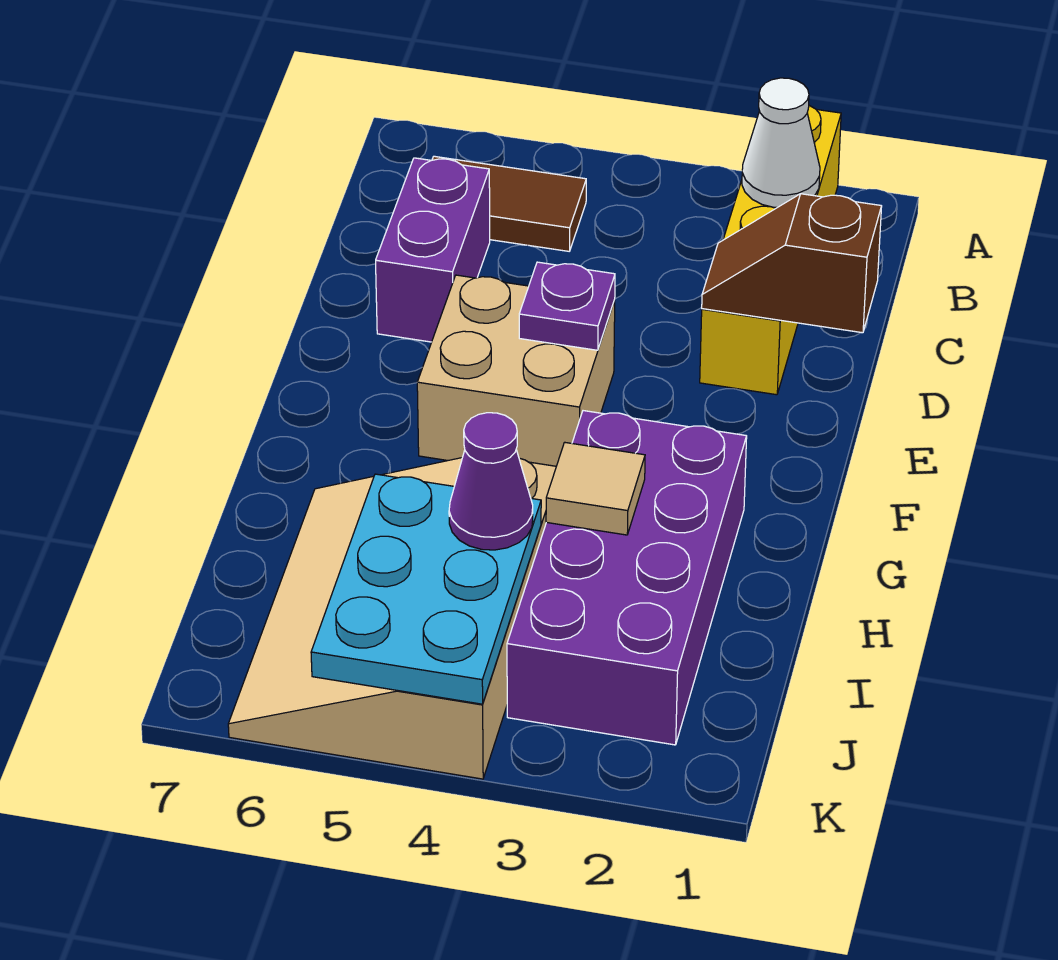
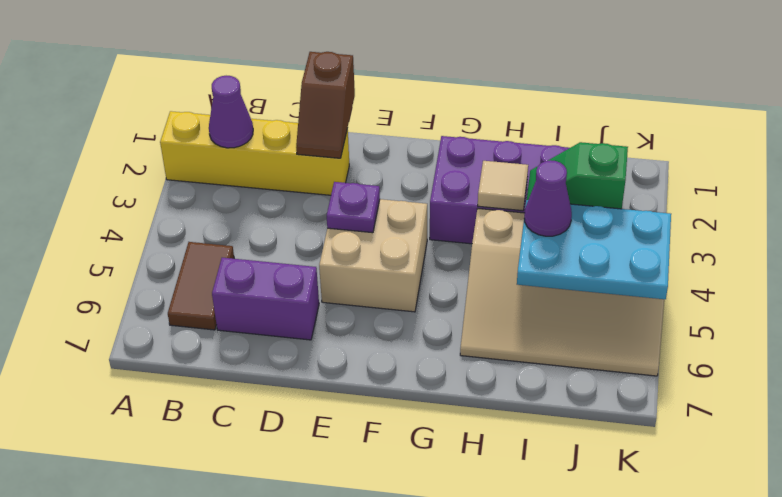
white cone B2 level 2 -> purple cone B2 level 2
none -> green slope I3:J3 level 2 top J

